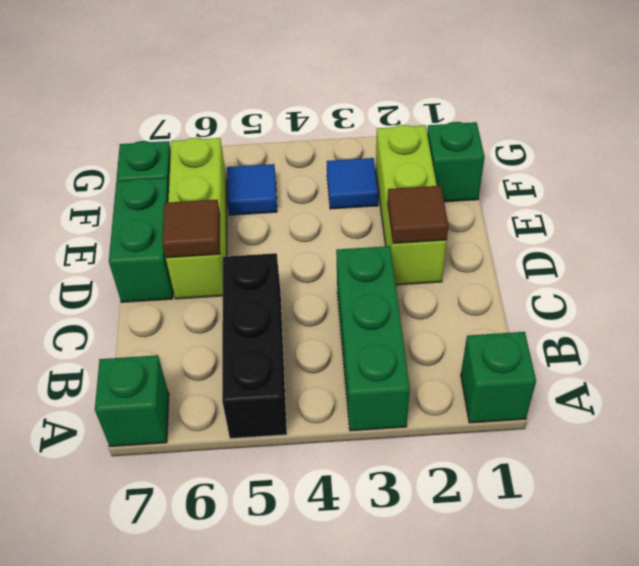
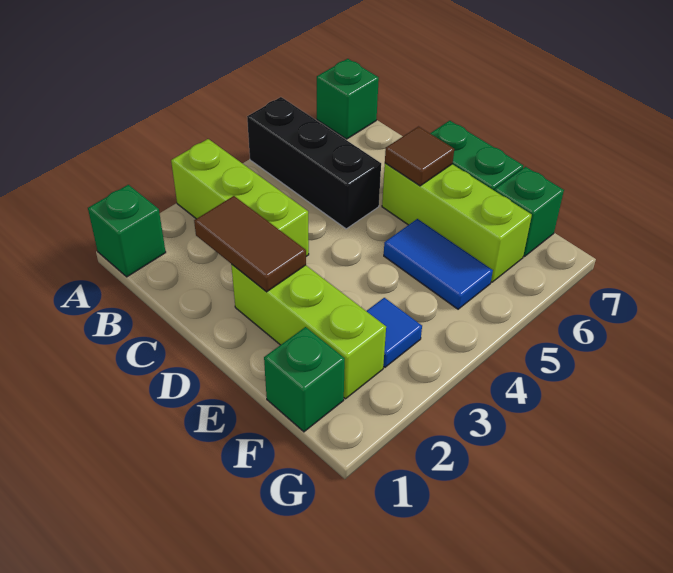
green brick A3:C3 level 1 -> lime brick A3:C3 level 1
brown tile D2 level 2 -> brown tile C2:D2 level 2
blue tile F5 level 1 -> blue tile E5:F5 level 1

